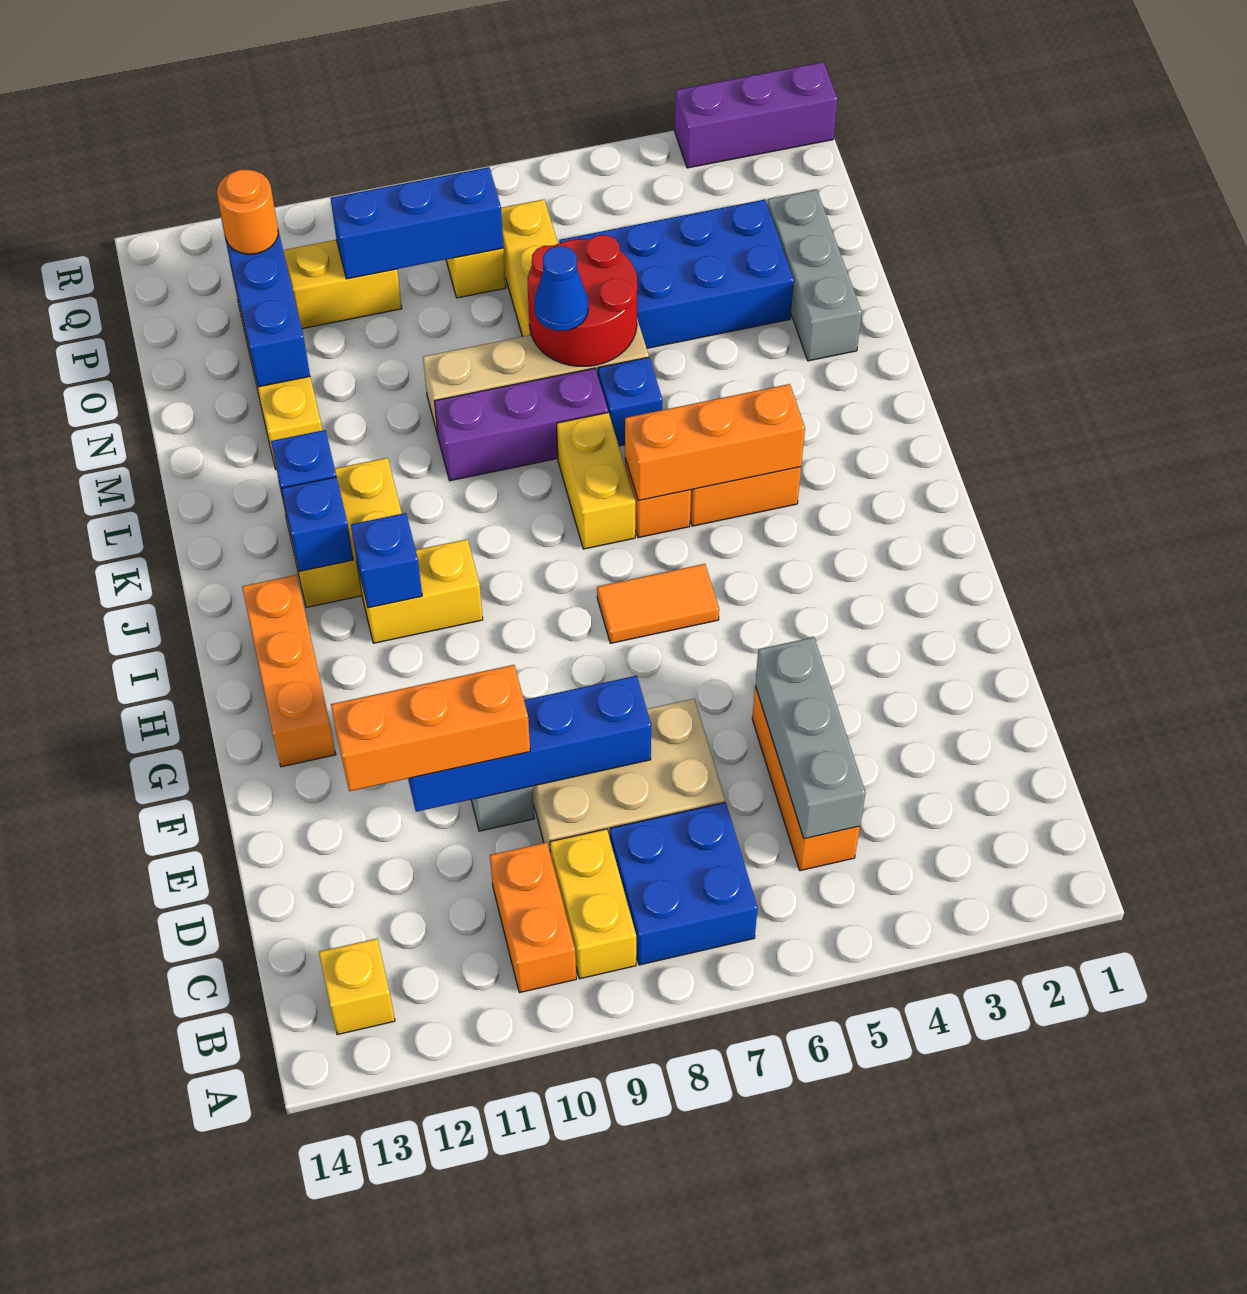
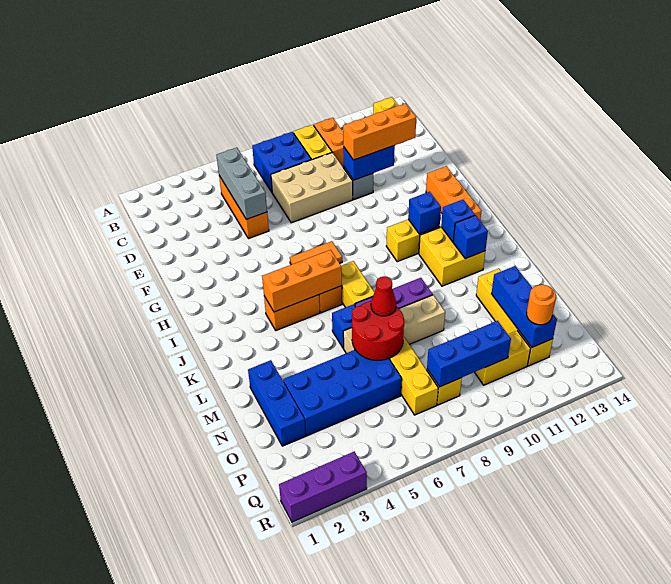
blue brick E8:E11 level 2 -> blue brick E10:E11 level 2
grey brick M2:O2 level 1 -> blue brick M2:O2 level 1
blue cone M7 level 3 -> red cone M7 level 3

